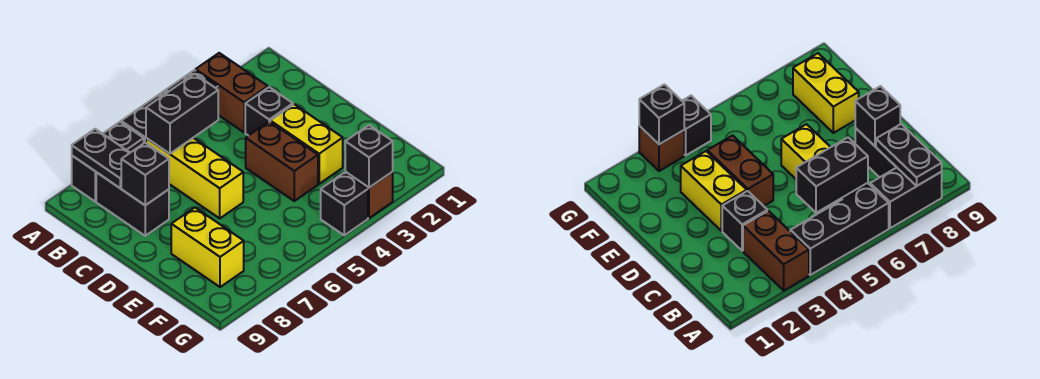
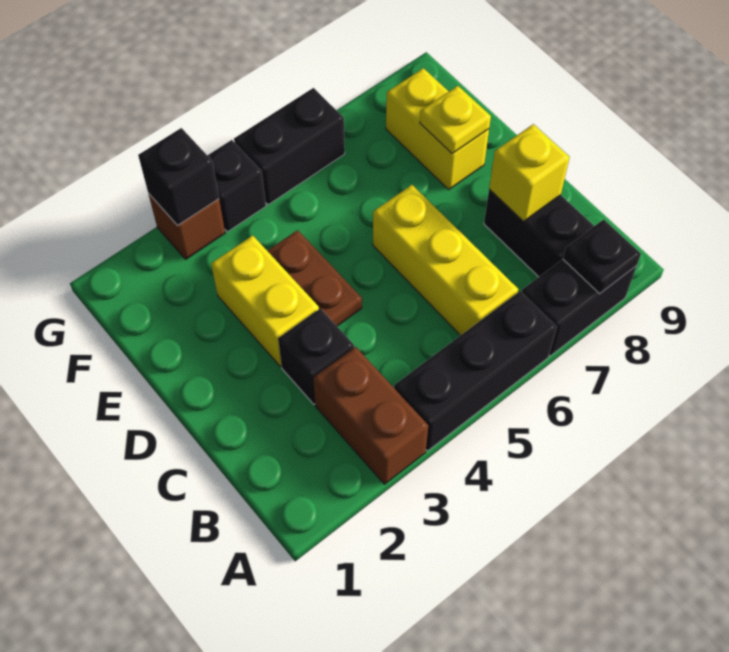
black plate A8:B8 level 2 -> black plate A8 level 2
black brick B5:B6 level 2 -> black brick G5:G6 level 1
black brick C8 level 2 -> yellow brick C8 level 2
brown brick D4:E4 level 1 -> brown plate D4:E4 level 1
none -> yellow plate E8 level 2

